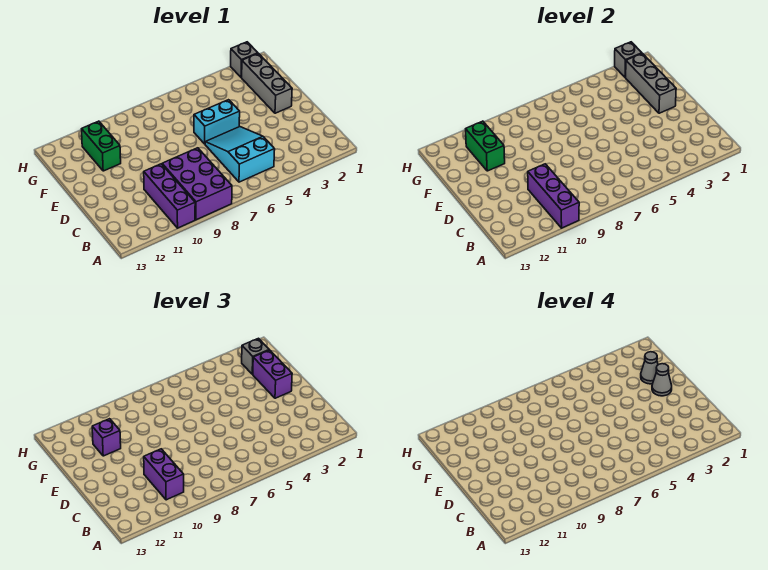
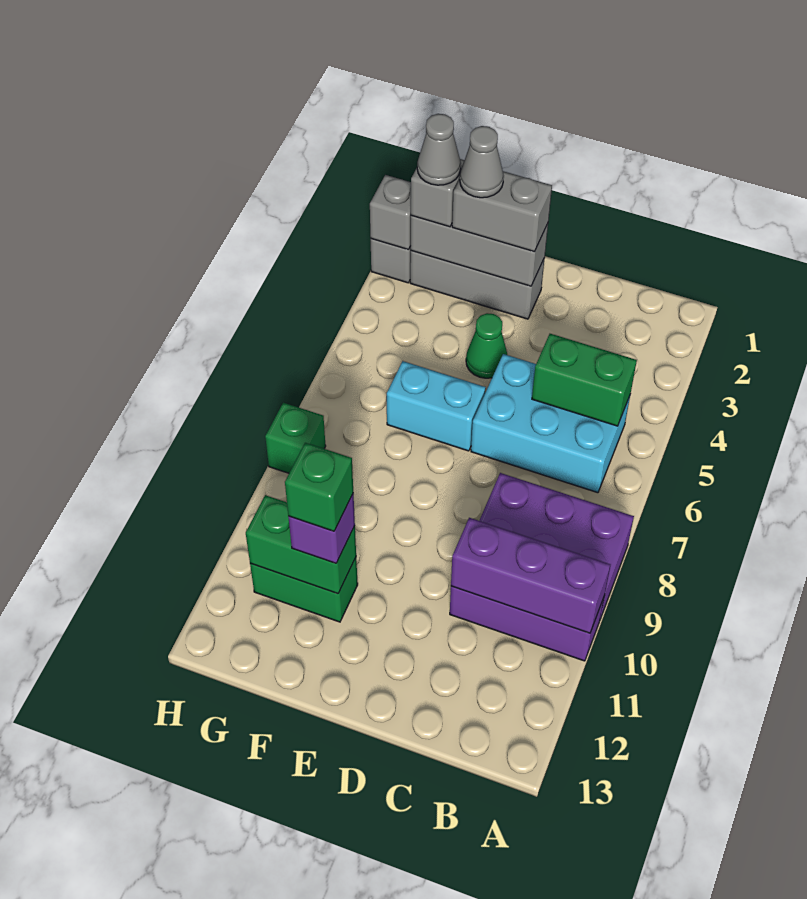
cyan slope B5:D6 level 1 top B -> cyan brick B5:D6 level 1
none -> green brick B5:C5 level 2
purple brick B10:C10 level 3 -> none
purple brick E2:F2 level 3 -> grey brick E2:F2 level 3
grey cone E2 level 4 -> grey cone G2 level 4
none -> green cone E4 level 1
cyan brick E5:E6 level 1 -> cyan brick E6:F6 level 1
none -> green brick F11 level 4
none -> green brick H8 level 1

